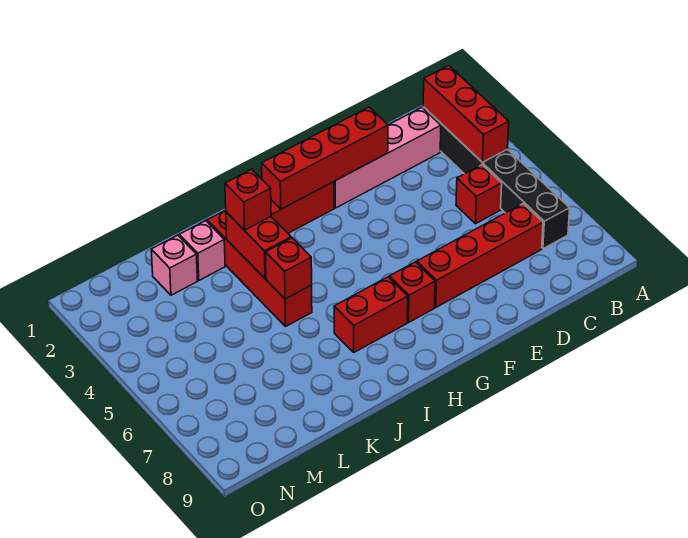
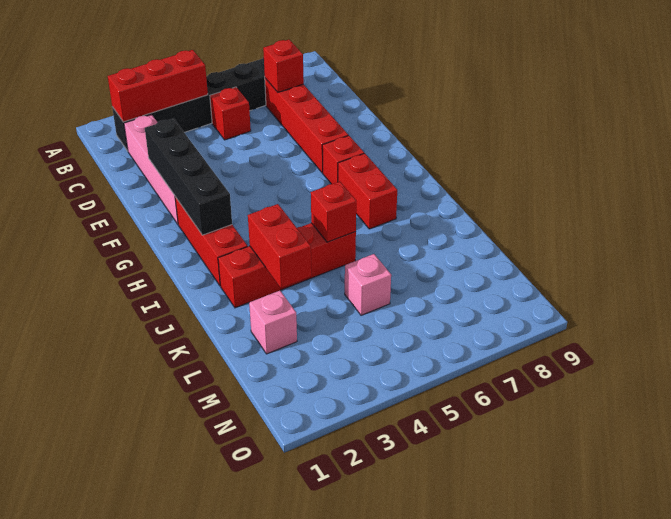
red brick E2:H2 level 2 -> black brick E2:H2 level 2
red brick J3:J4 level 2 -> red brick J3:K3 level 2
red brick J3 level 3 -> red brick C7 level 2
pink brick K2 level 1 -> pink brick L5 level 1

